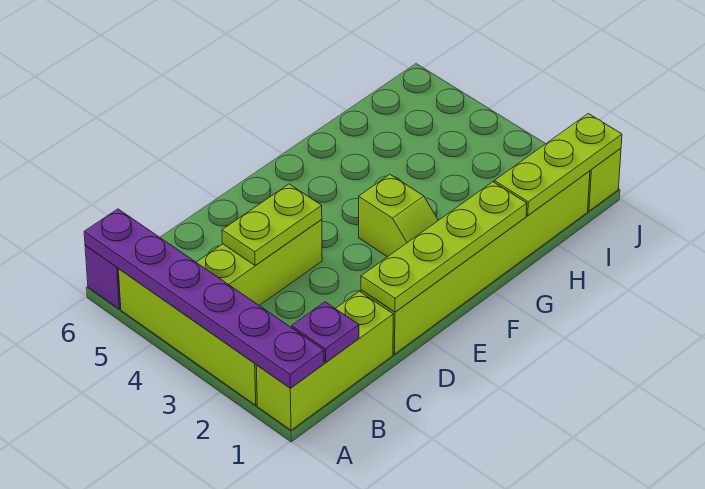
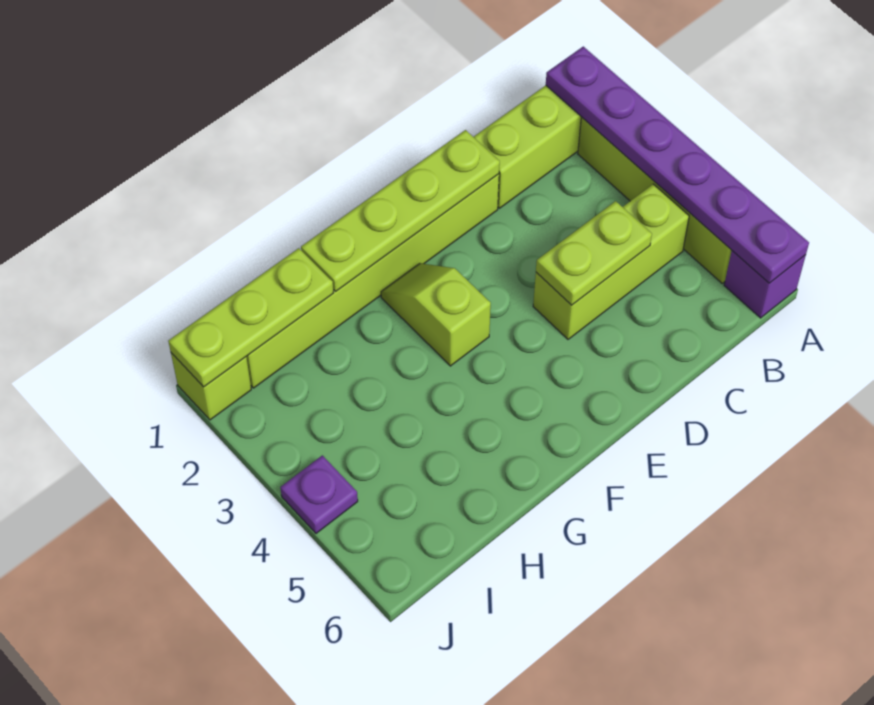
purple plate B1 level 2 -> purple plate J4 level 1

